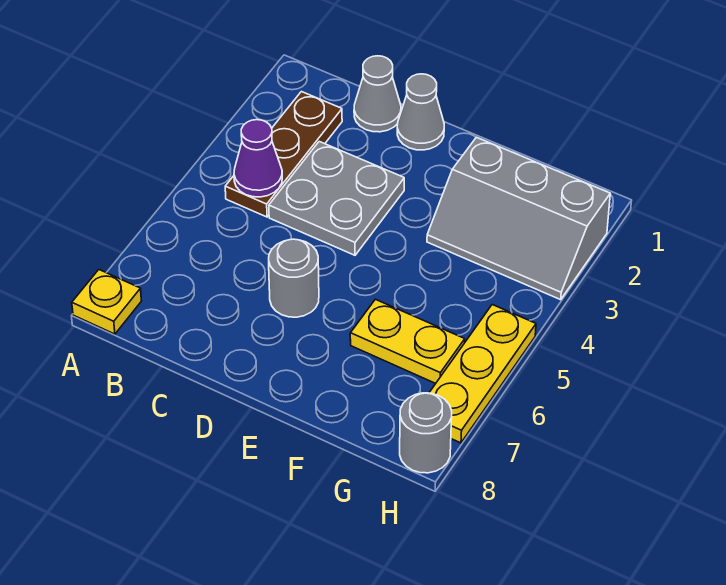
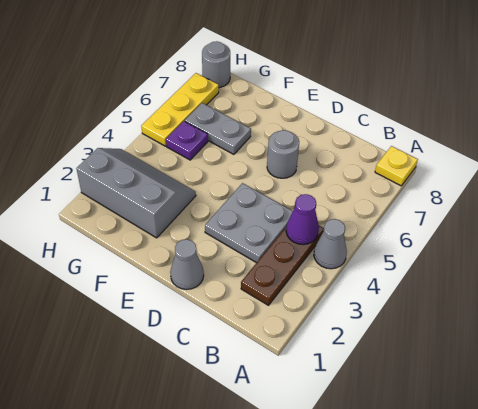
grey cone C1 level 1 -> grey cone A4 level 1
yellow plate F6:G6 level 1 -> grey plate F6:G6 level 1
none -> purple plate G5 level 1

